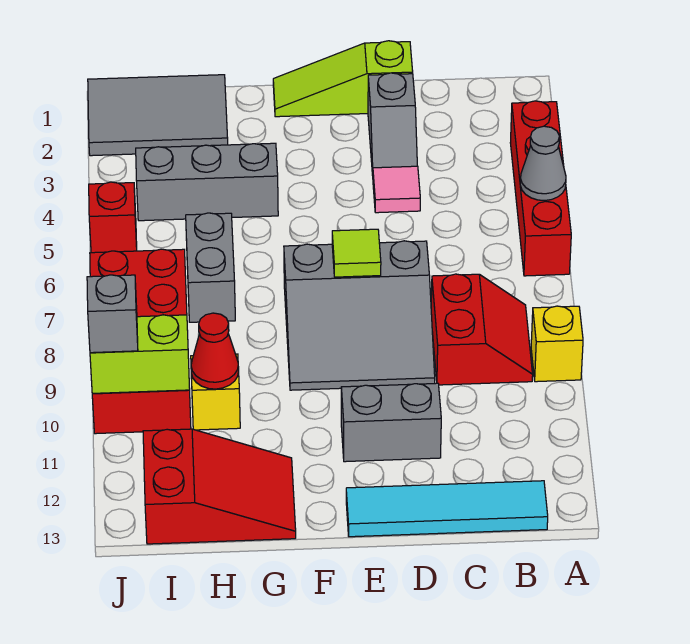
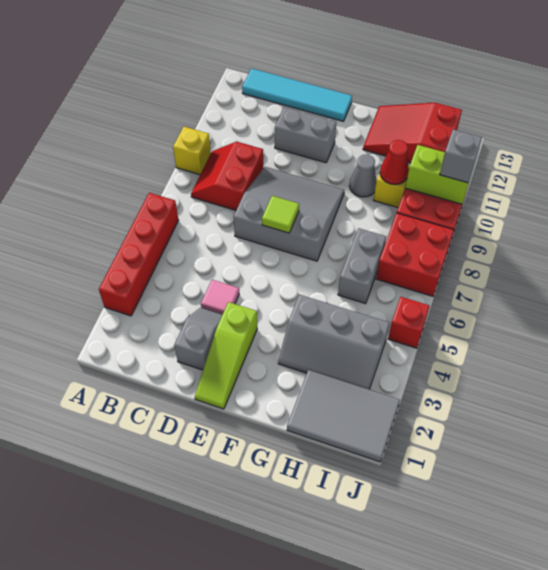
grey cone A5 level 2 -> grey cone G10 level 1
lime slope D1:F1 level 1 top D -> lime slope E1:E3 level 1 top 3

